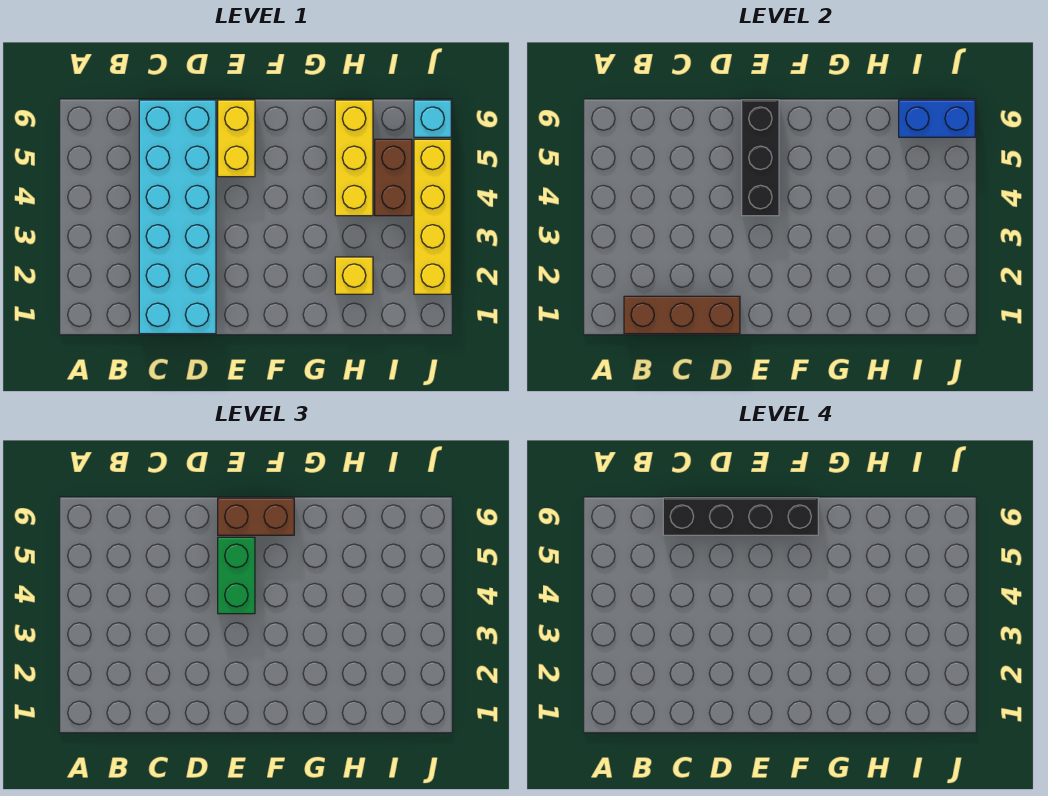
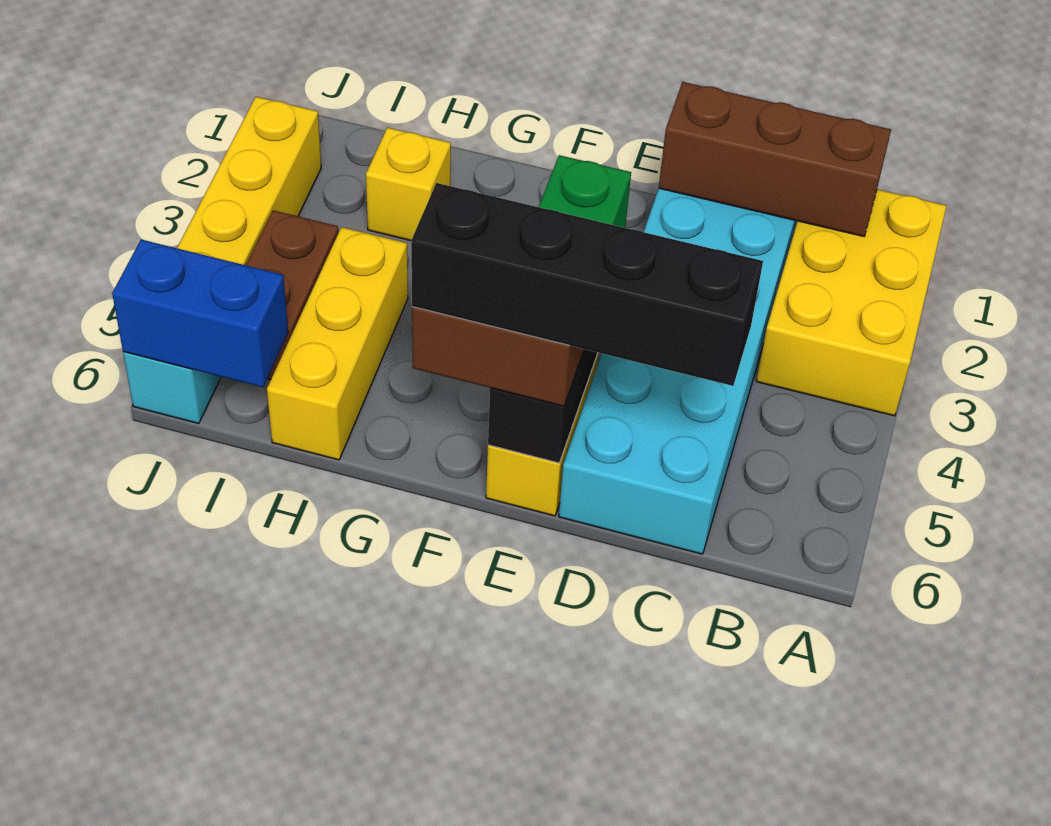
none -> yellow brick A1:B3 level 1

